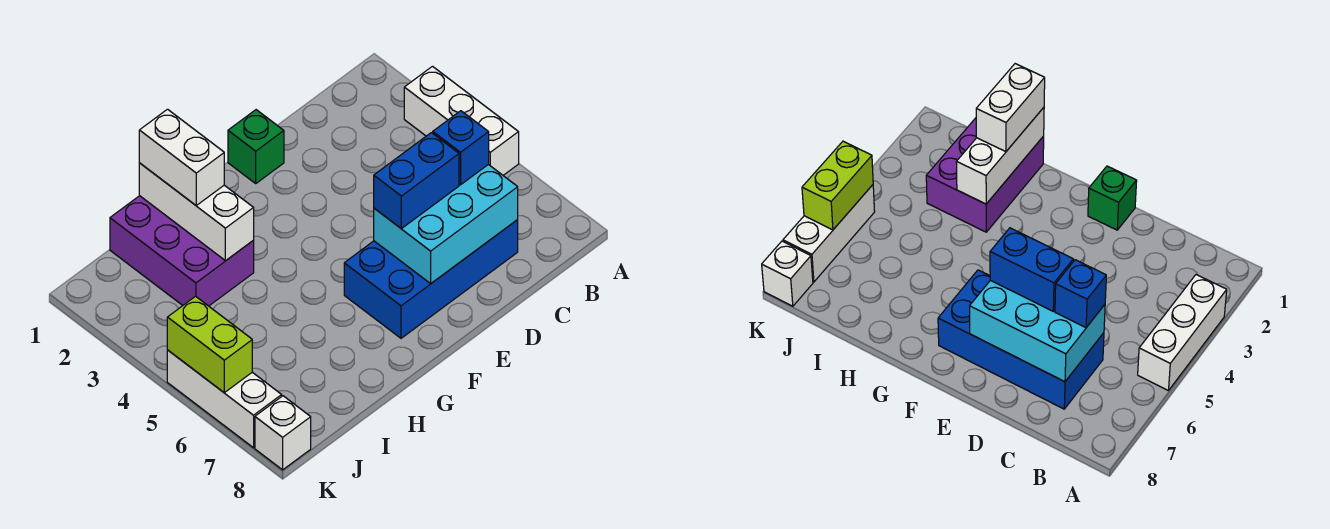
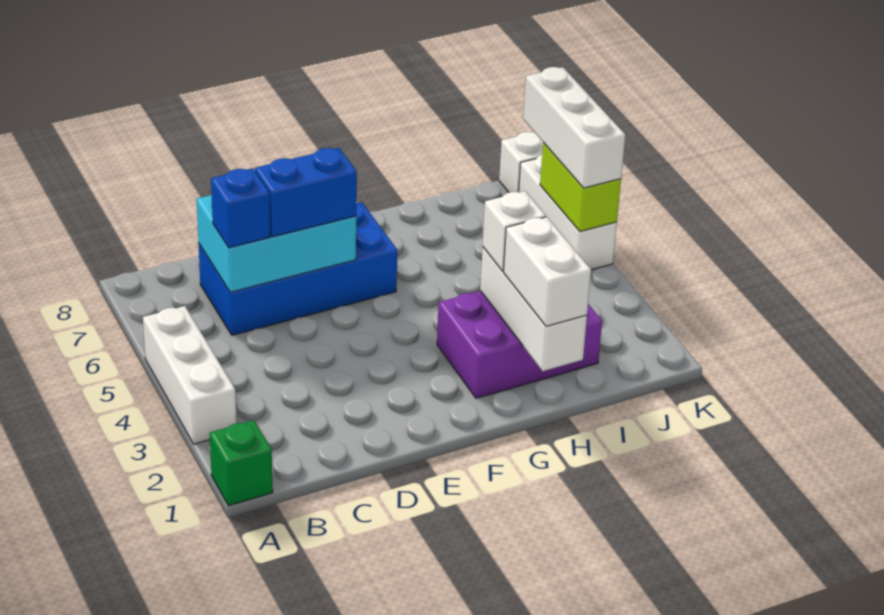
green brick E1 level 1 -> green brick A1 level 1
purple brick H1:I3 level 1 -> purple brick G2:I3 level 1
none -> white brick H3 level 3
none -> white brick K5:K7 level 3

